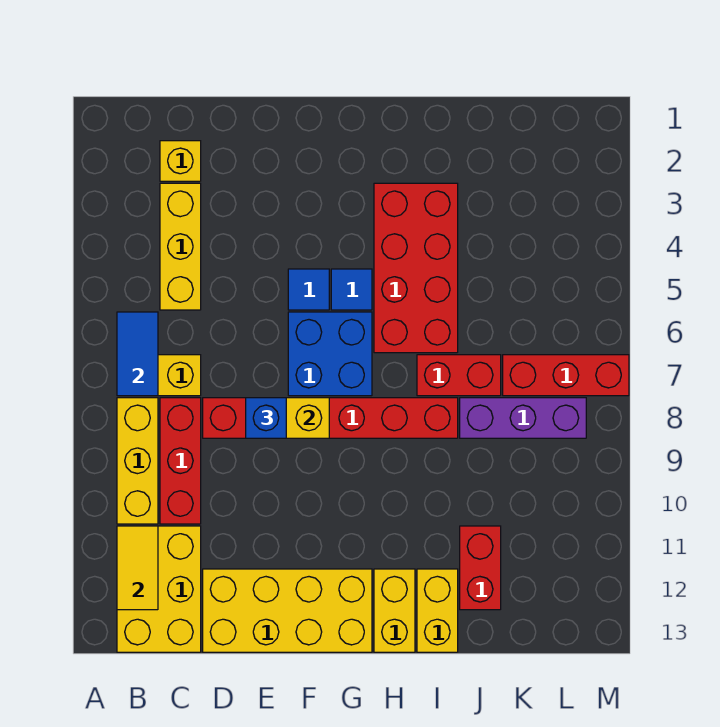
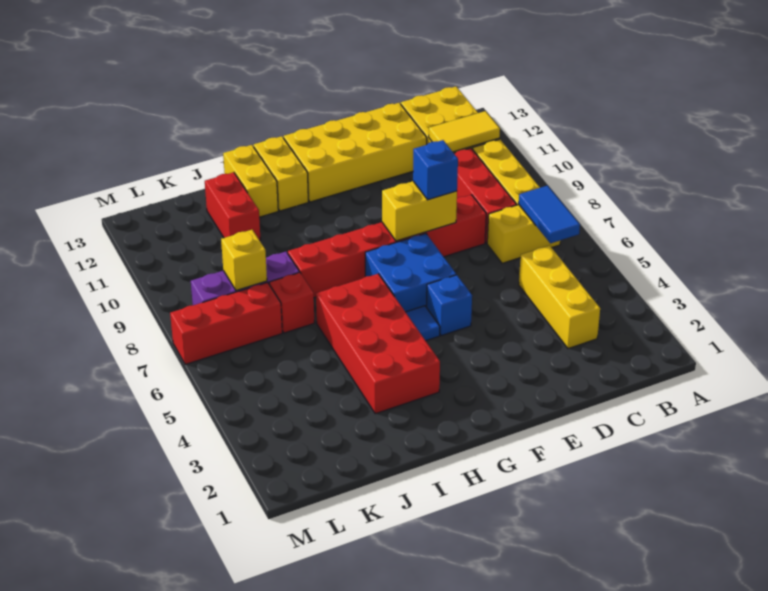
yellow tile B11:B12 level 2 -> yellow tile B11:C11 level 2
yellow brick C2 level 1 -> yellow brick K8 level 2
blue tile F5 level 1 -> blue brick F5 level 1
red brick I7:J7 level 1 -> red brick J7 level 1

